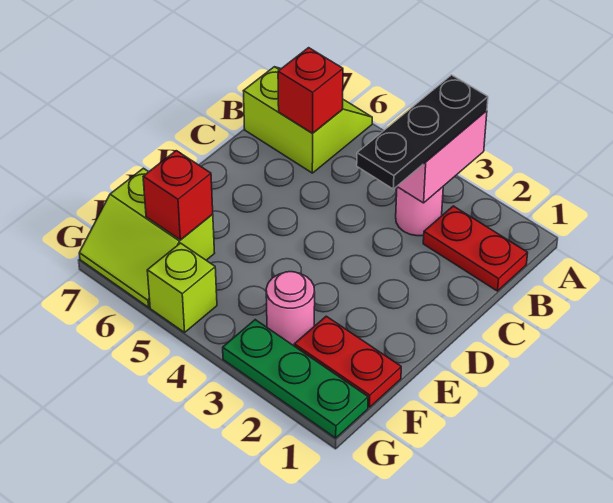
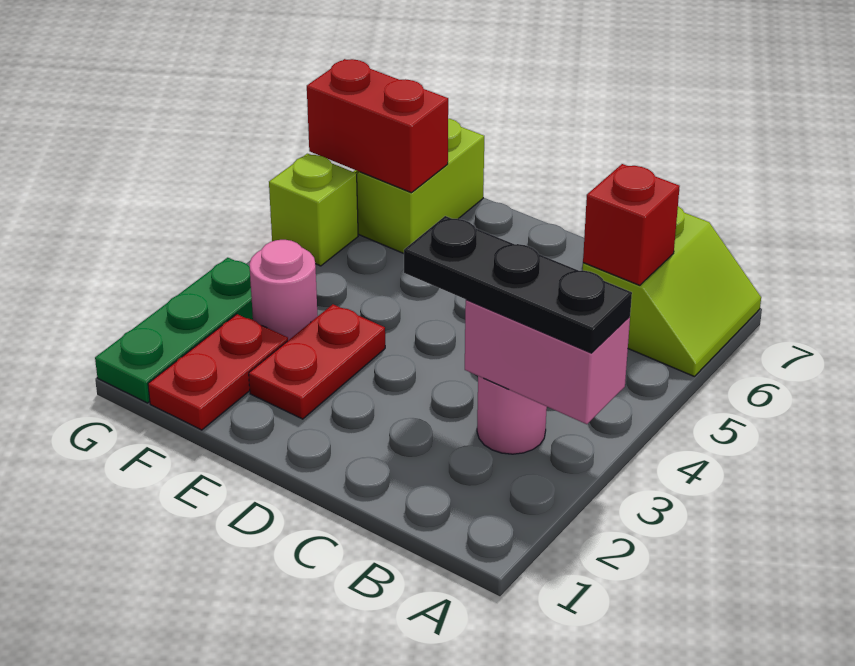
red plate B1:B2 level 1 -> red plate E2:E3 level 1
red brick F6 level 2 -> red brick F6:G6 level 2

